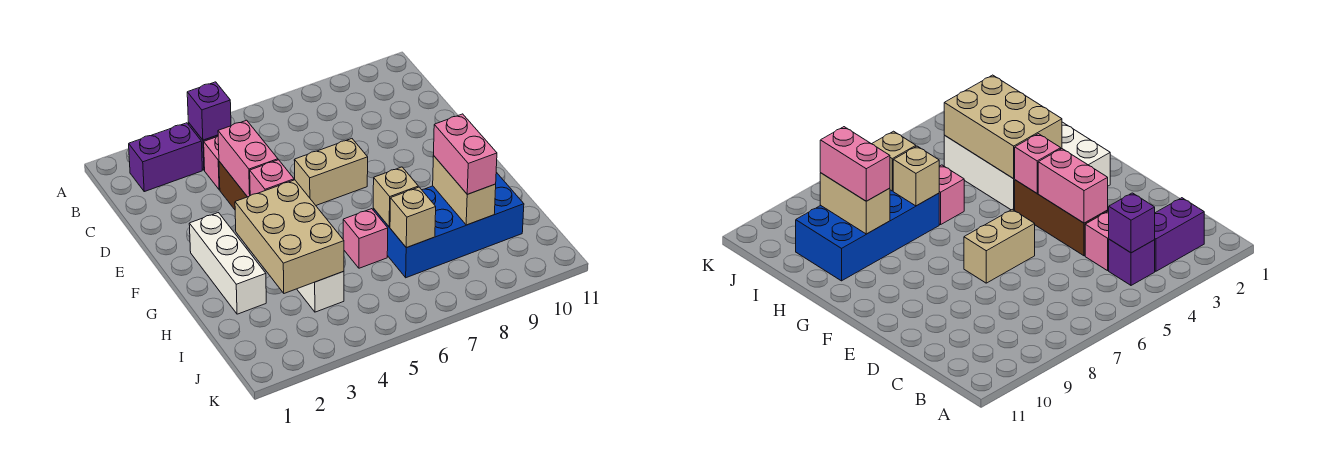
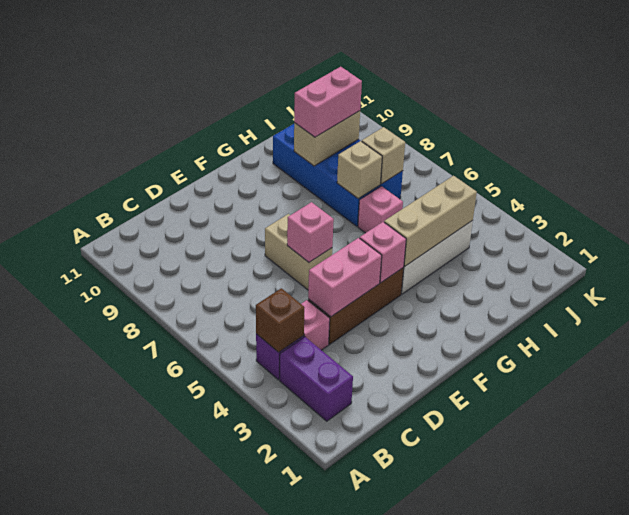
purple brick B4 level 2 -> brown brick B4 level 2
none -> pink brick E6 level 2
white brick F2:H2 level 1 -> none
tan brick G3:I4 level 2 -> tan brick G4:I4 level 2

